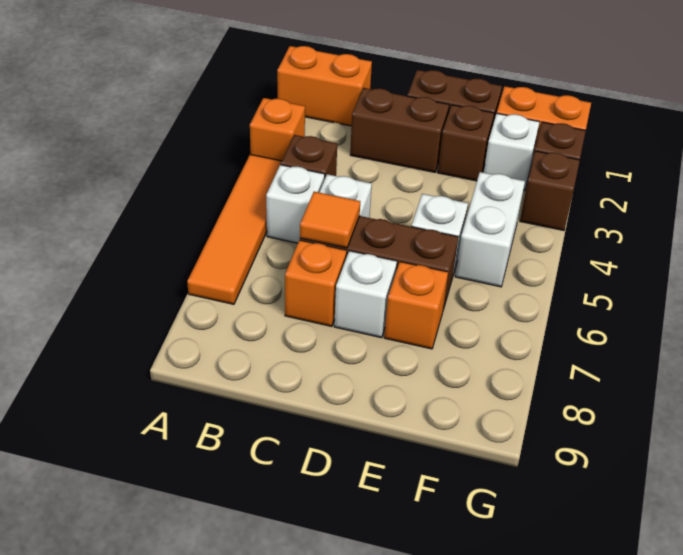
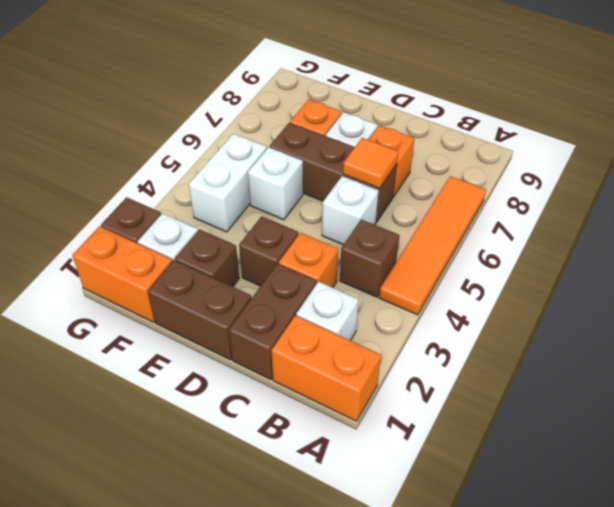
orange brick A3 level 1 -> orange brick C3 level 1
white brick B5 level 1 -> white brick B2 level 1
brown brick C2:D2 level 1 -> brown brick C1:C2 level 1
brown brick G3 level 1 -> brown brick D3 level 1

